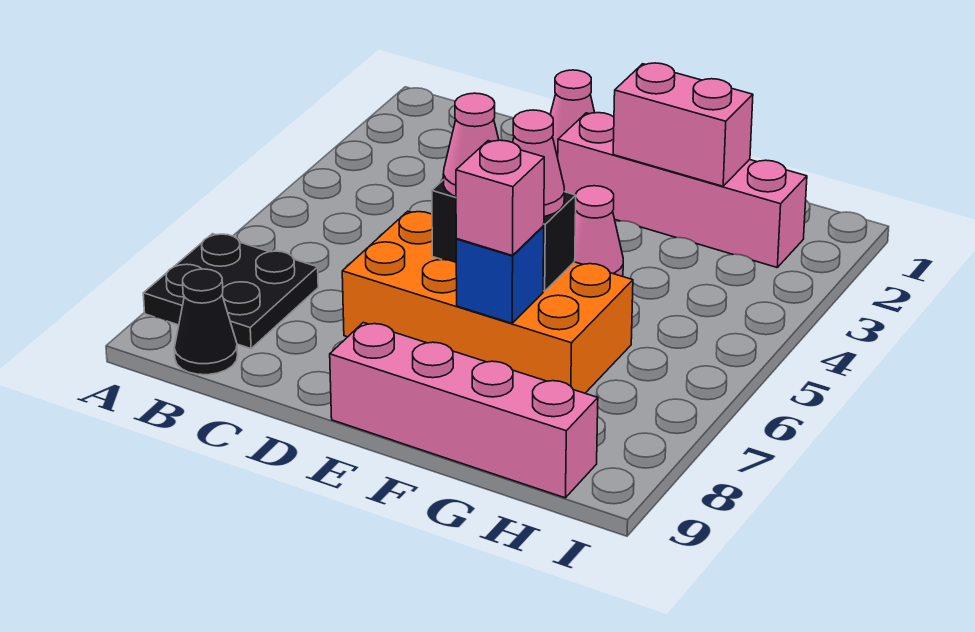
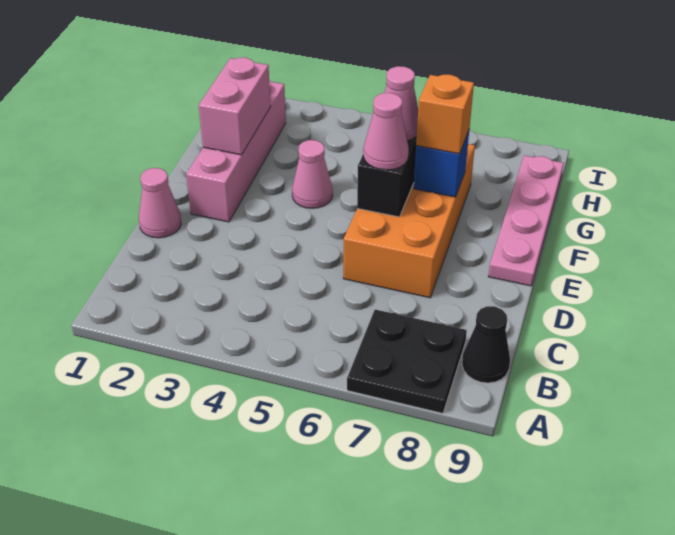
pink brick E9:H9 level 1 -> pink plate E9:H9 level 1
pink brick F7 level 3 -> orange brick F7 level 3

